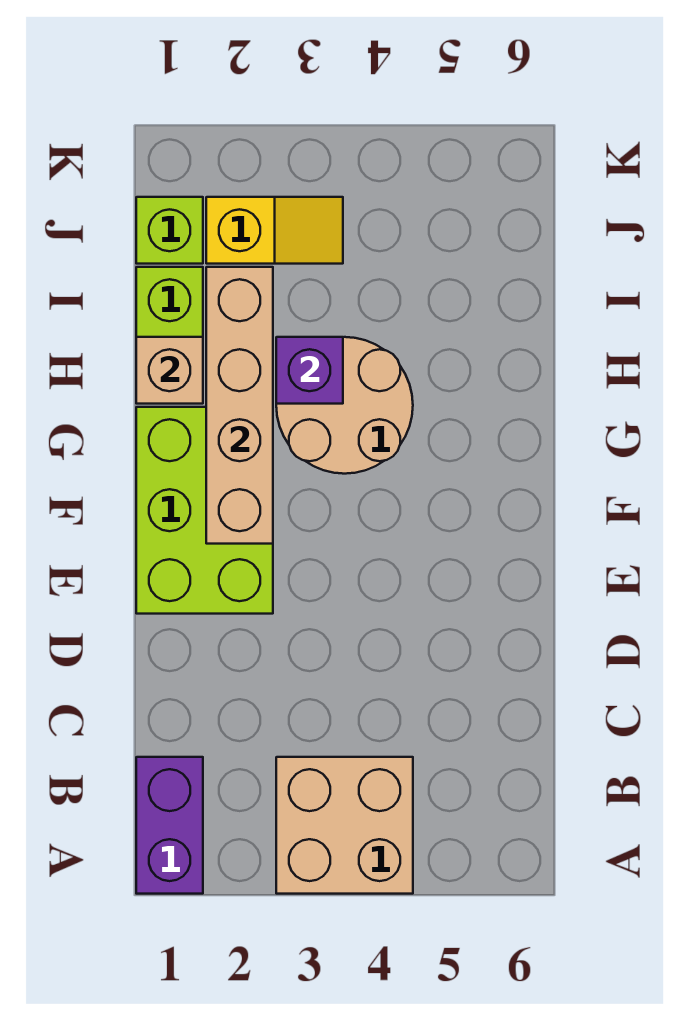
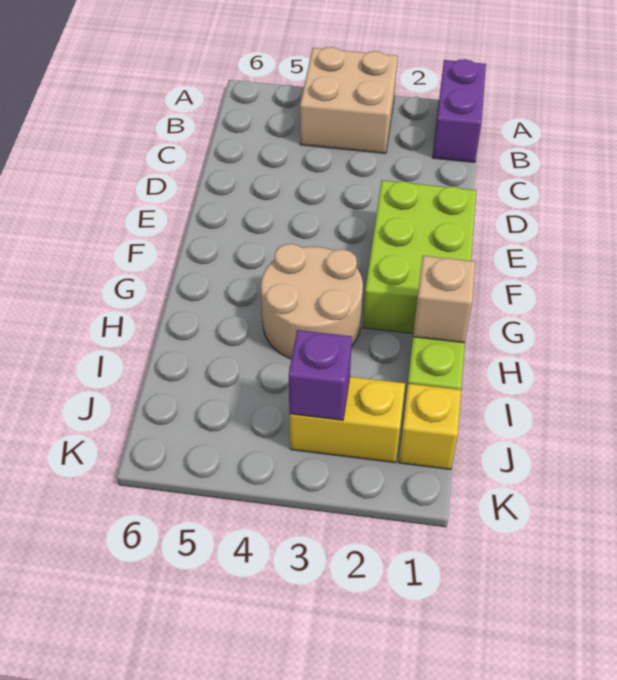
tan brick F2:I2 level 2 -> none
purple brick H3 level 2 -> purple brick J3 level 2
lime brick J1 level 1 -> yellow brick J1 level 1
yellow slope J2:J3 level 1 top 2 -> yellow brick J2:J3 level 1

